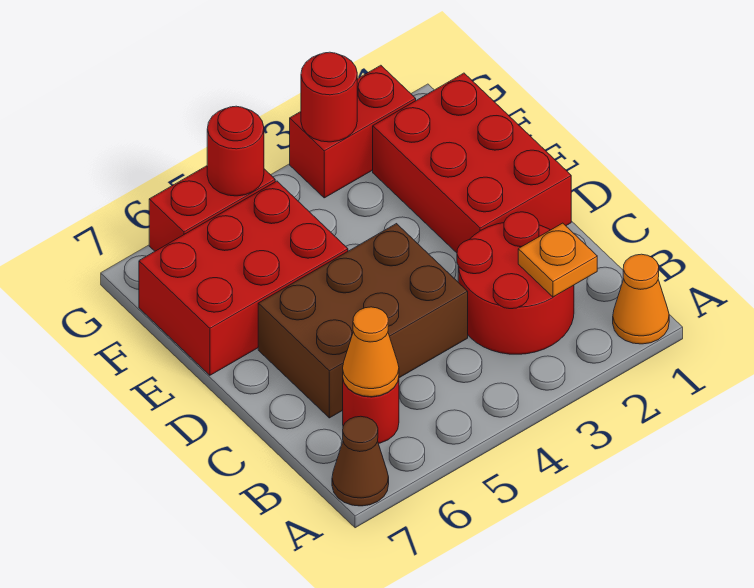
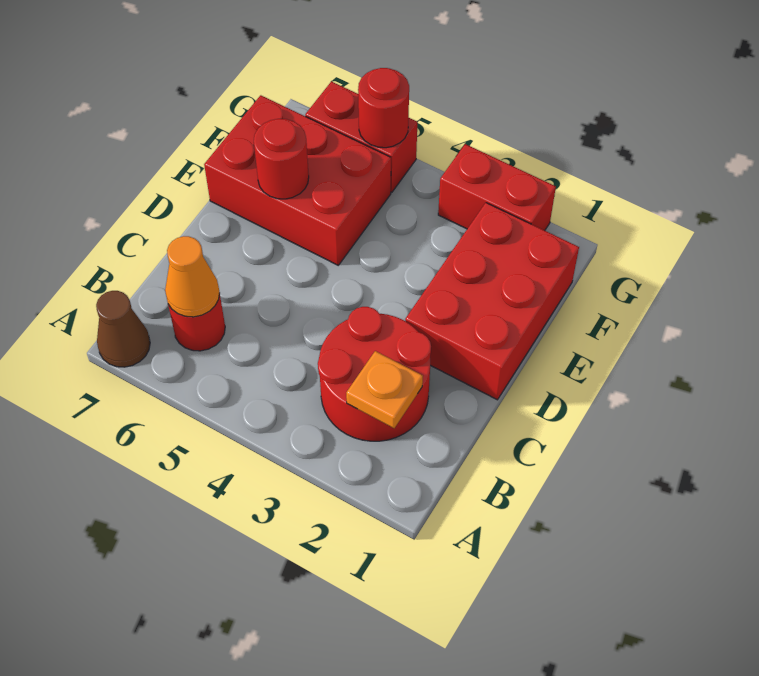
orange cone A1 level 1 -> none
brown brick C4:D6 level 1 -> none
red round brick G3 level 2 -> red round brick E6 level 2

